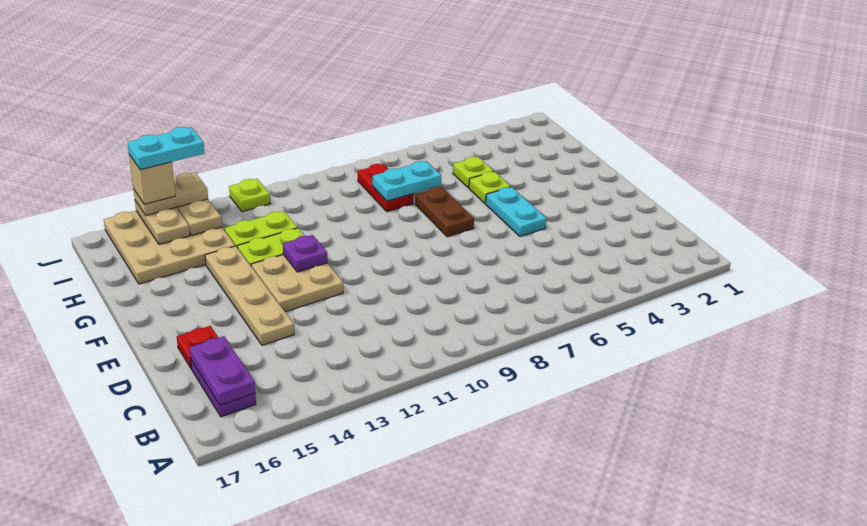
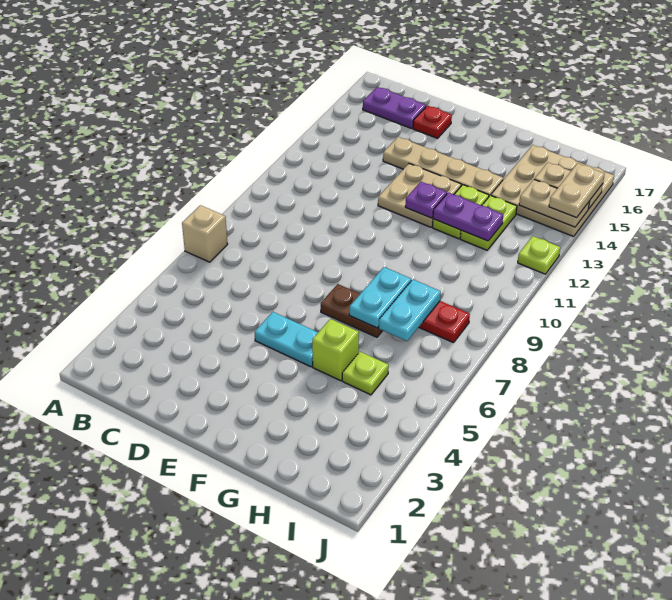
purple plate B16:C16 level 2 -> purple plate G12:H12 level 2
lime plate G5 level 1 -> lime brick G5 level 1
cyan plate J14:J15 level 5 -> cyan plate G7:G8 level 2
tan brick J15 level 4 -> tan brick A7 level 1

